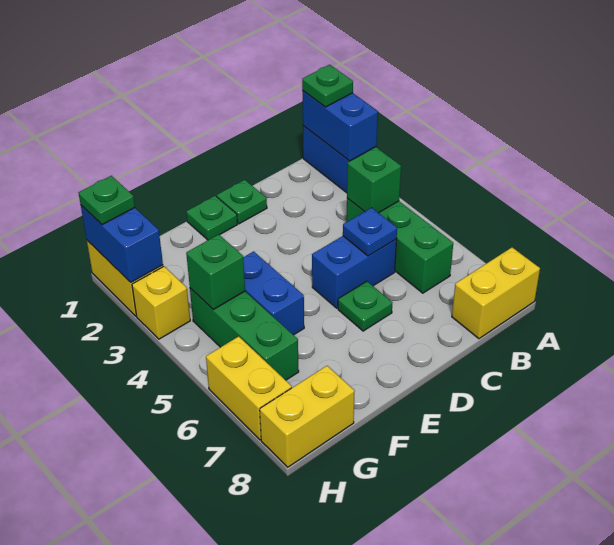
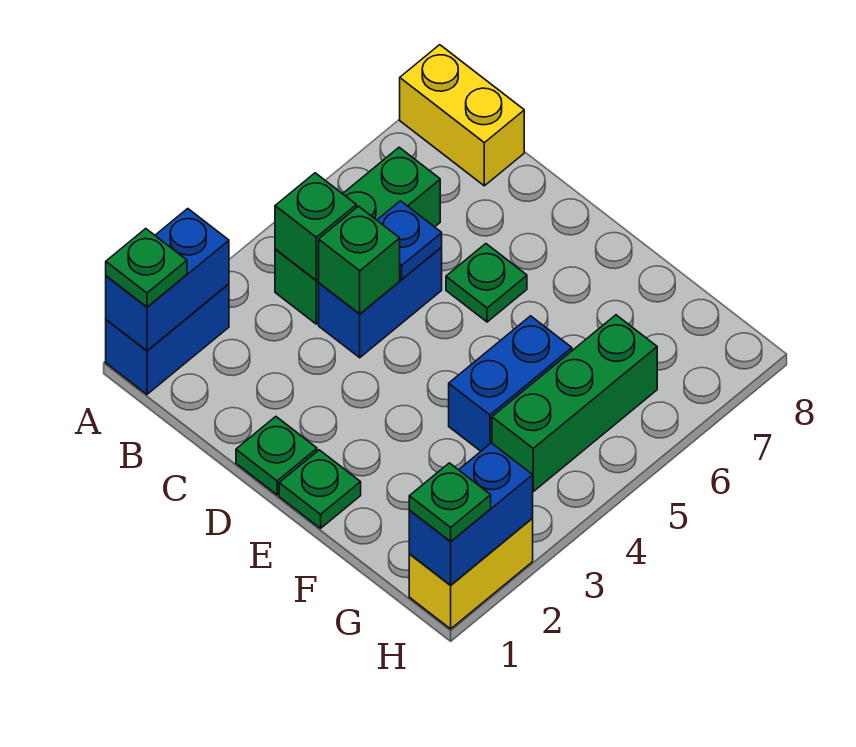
blue brick C5:D5 level 1 -> blue brick C4:C5 level 1
green brick G4 level 2 -> green brick C4 level 2
yellow brick G8:H8 level 1 -> none
yellow brick H3 level 1 -> none
yellow brick H6:H7 level 1 -> none

